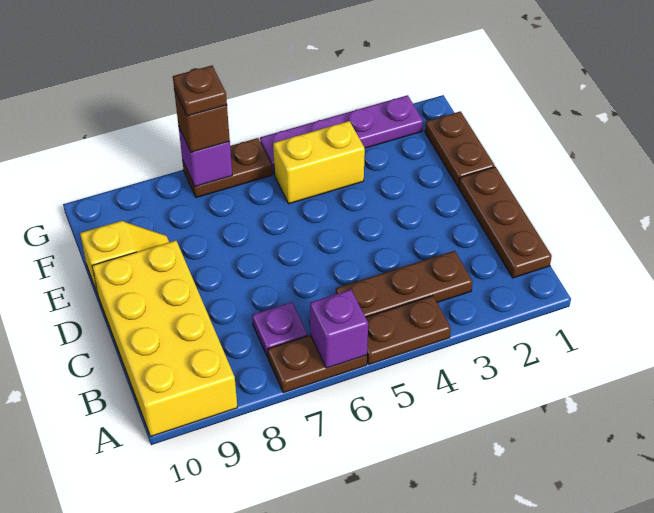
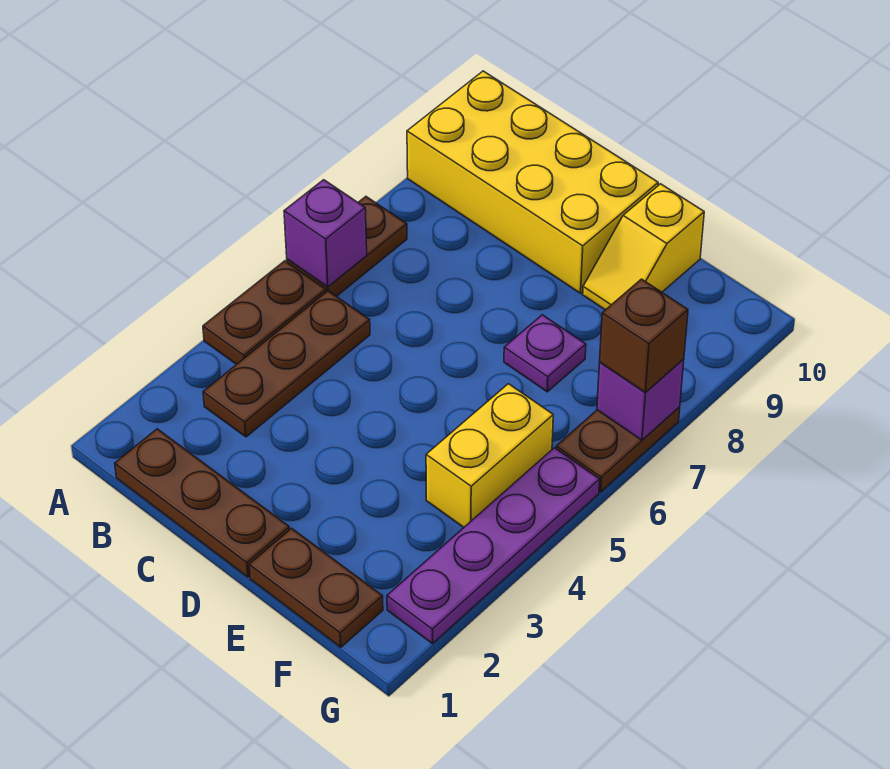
purple plate B7 level 1 -> purple plate E7 level 1
brown plate G7 level 4 -> none

